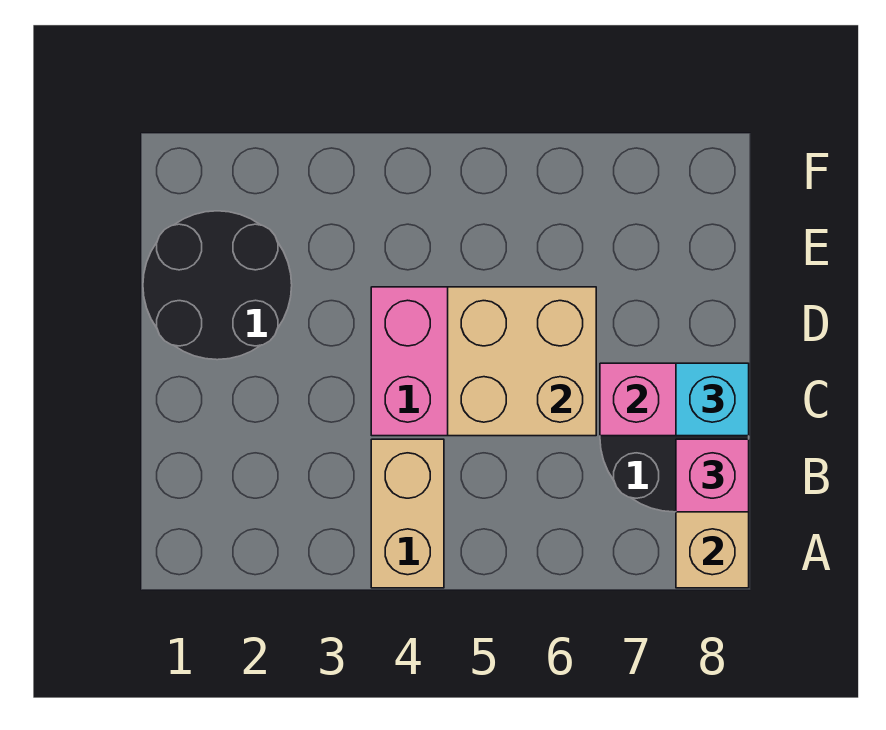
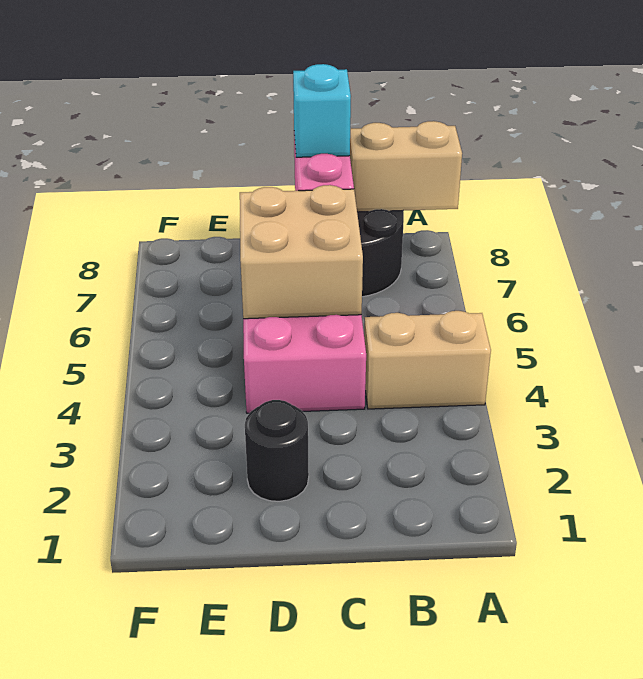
pink brick B8 level 3 -> none
black round brick D1:E2 level 1 -> black round brick D2 level 1

